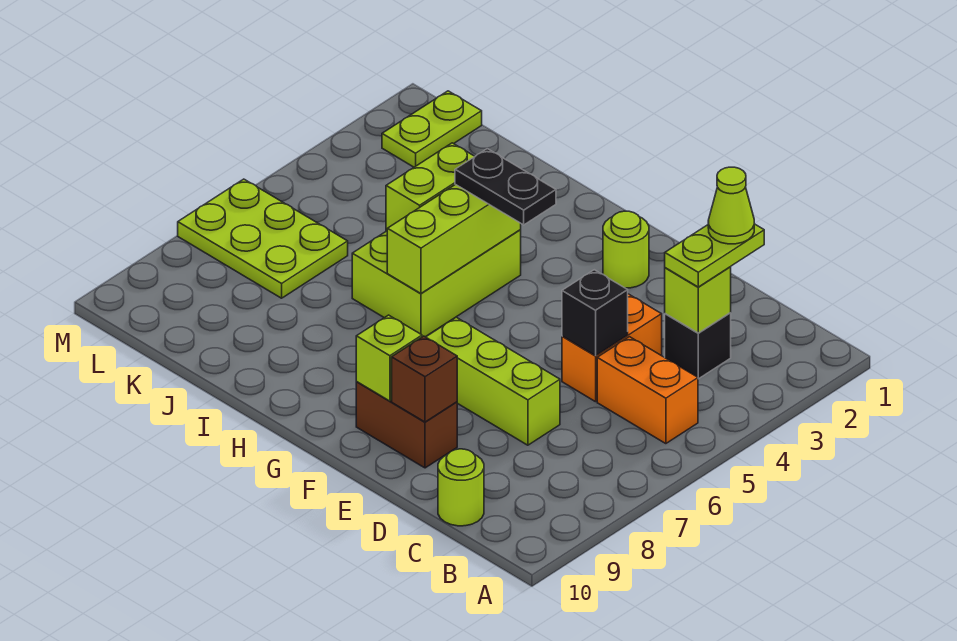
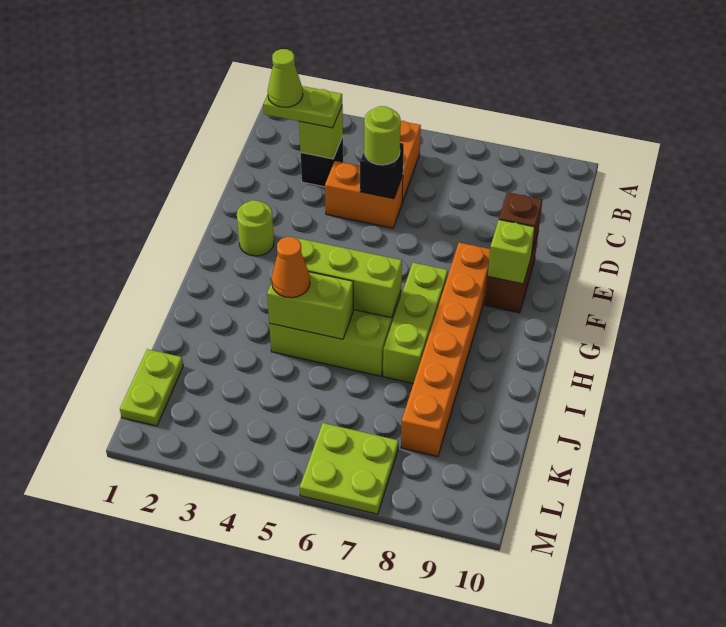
lime round brick C10 level 1 -> lime round brick D5 level 3
lime brick D7:F7 level 1 -> lime brick G7:I7 level 1
none -> orange brick F8:K8 level 1
black plate G4:H4 level 3 -> none
none -> orange cone I4 level 3
lime plate K6:M7 level 1 -> lime plate L6:M7 level 1
lime plate L1:L2 level 1 -> lime plate K1:L1 level 1

